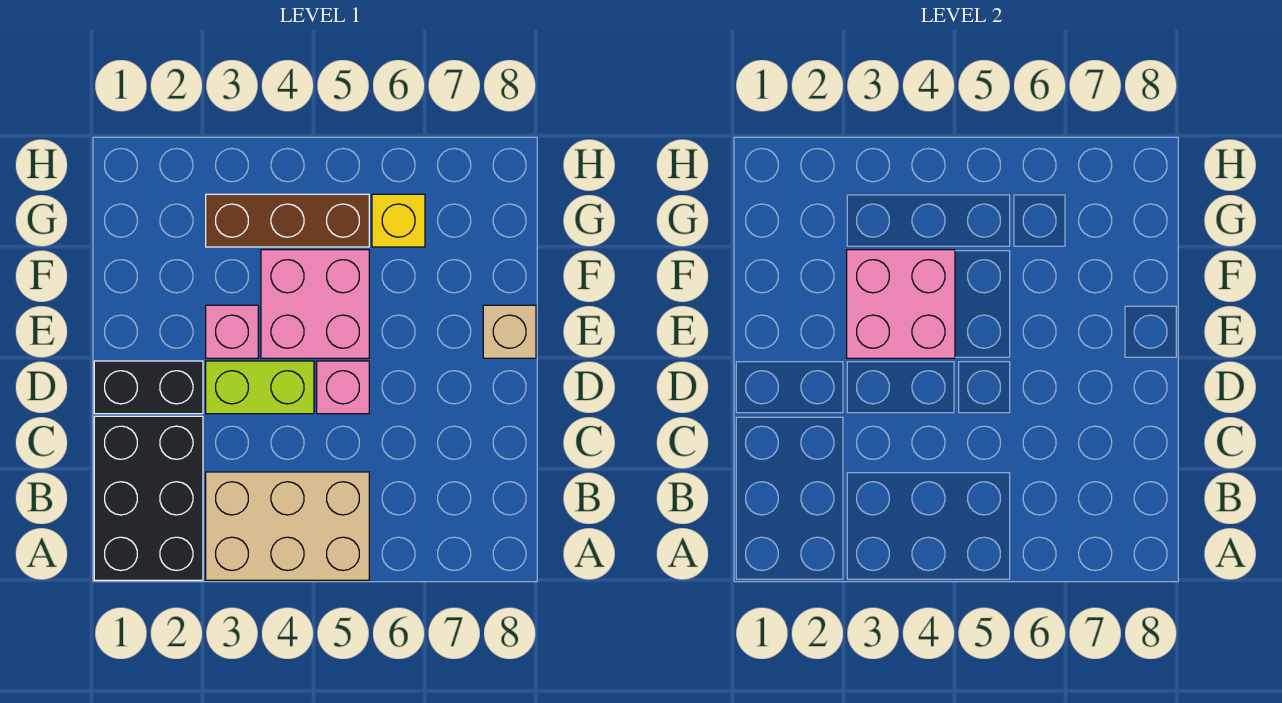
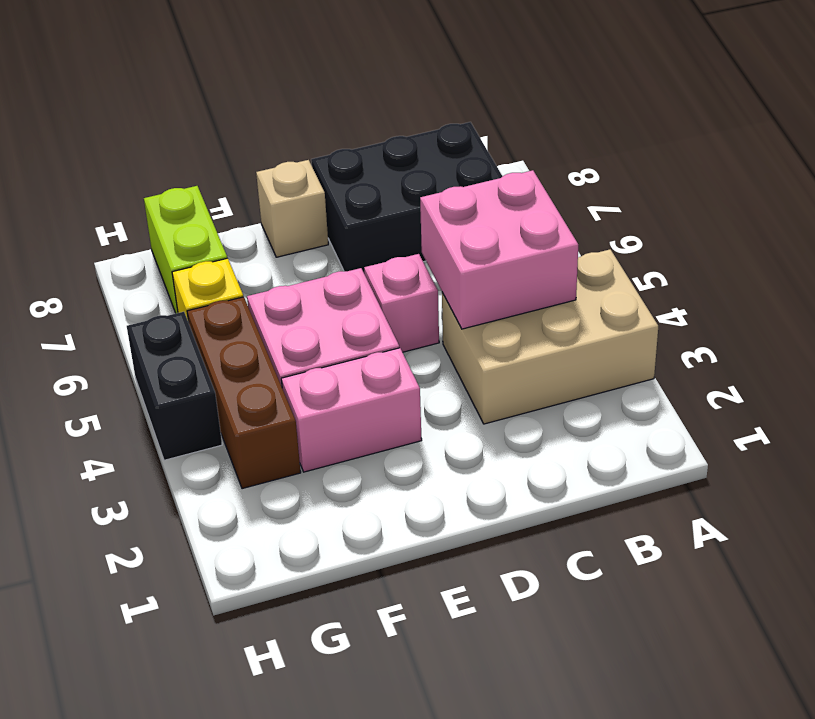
black brick A1:C2 level 1 -> black brick B7:D8 level 1
tan brick A3:B5 level 1 -> tan brick A3:C4 level 1
black brick D1:D2 level 1 -> black brick H4:H5 level 1
lime brick D3:D4 level 1 -> lime brick G7:G8 level 1
pink brick E3 level 1 -> pink brick E3:F3 level 1
pink brick E3:F4 level 2 -> pink brick B4:C5 level 2

